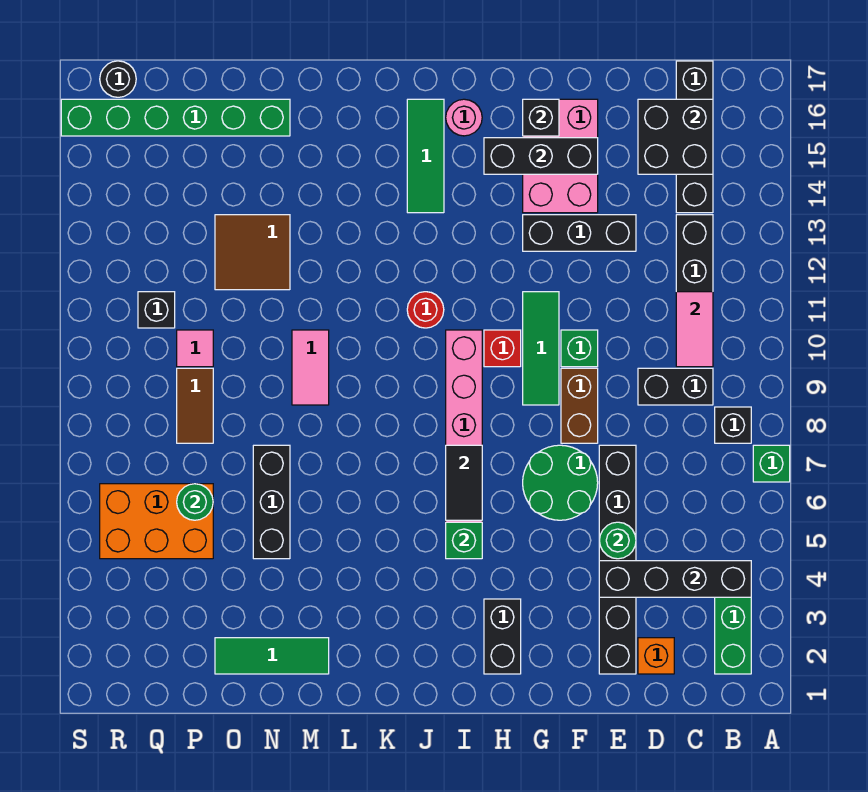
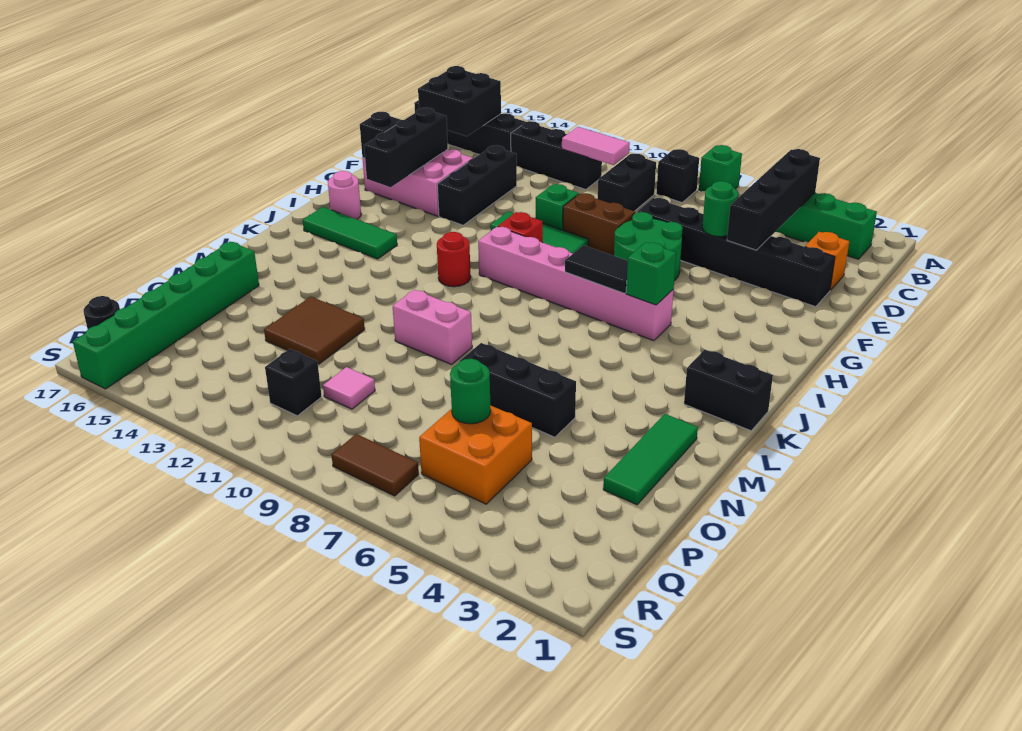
black brick H2:H3 level 1 -> black brick K1:K2 level 1
pink tile M9:M10 level 1 -> pink brick M9:M10 level 1
orange brick P5:R6 level 1 -> orange brick P5:Q6 level 1
brown tile P8:P9 level 1 -> brown tile R7:R8 level 1

